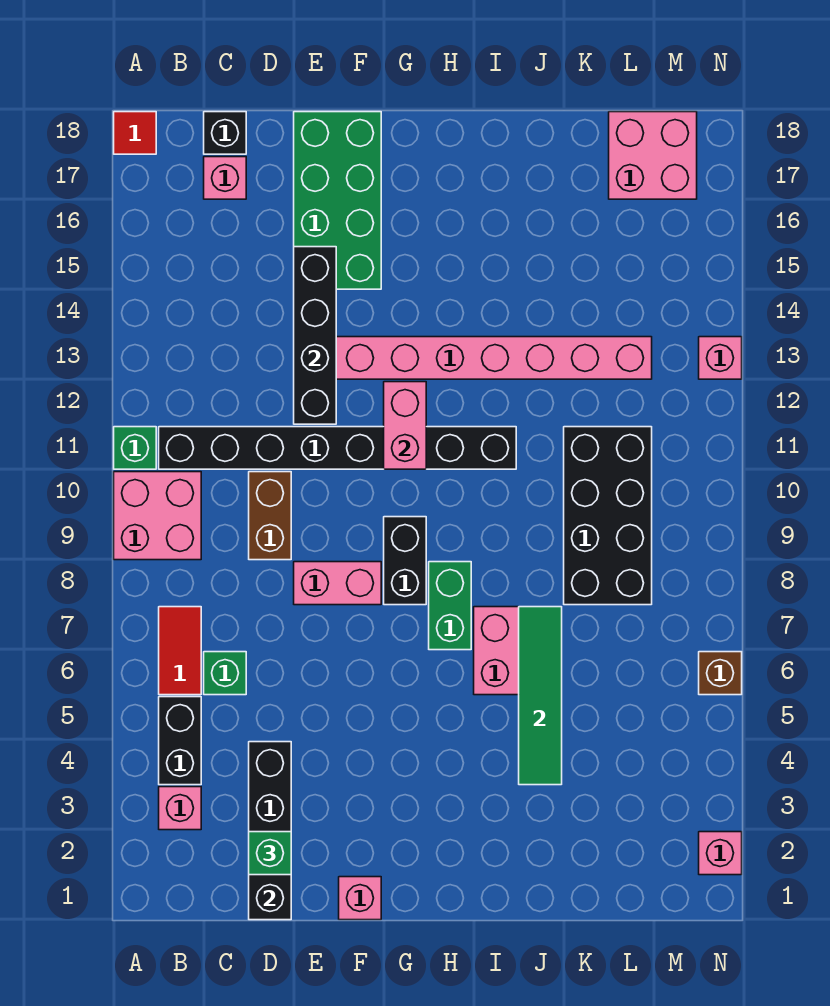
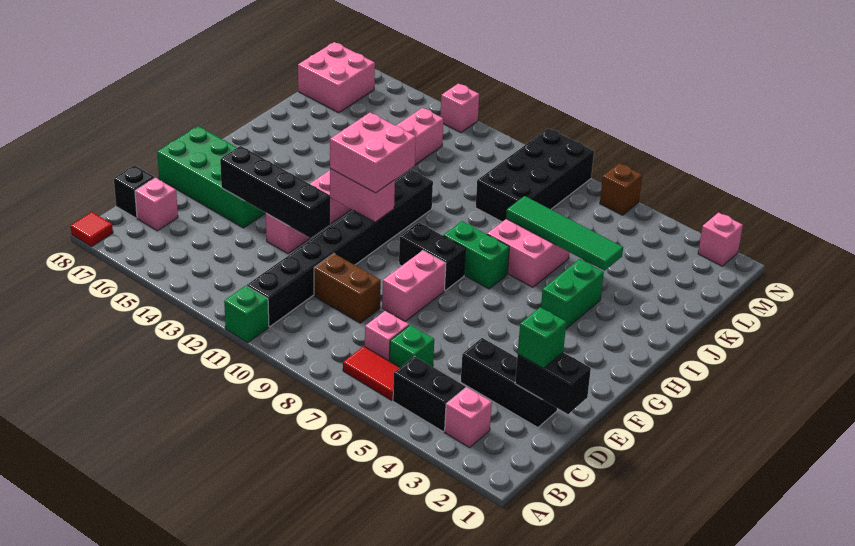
pink brick A9:B10 level 1 -> pink brick G11:H12 level 3
pink brick F1 level 1 -> pink brick C7 level 1
none -> green brick H4:I4 level 1
black brick K8:L11 level 1 -> black brick K8:N9 level 1

